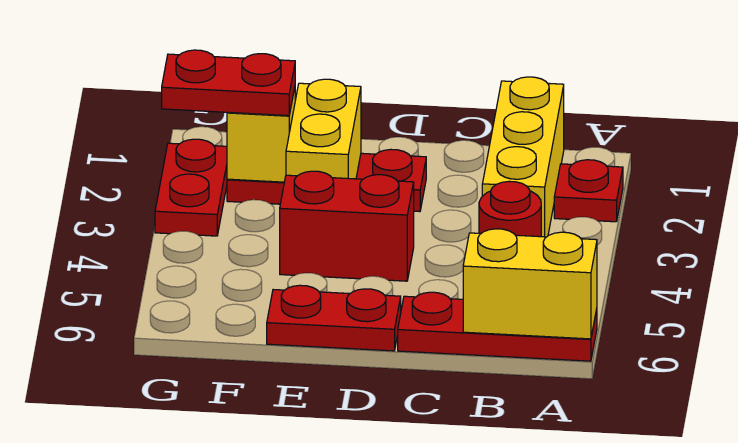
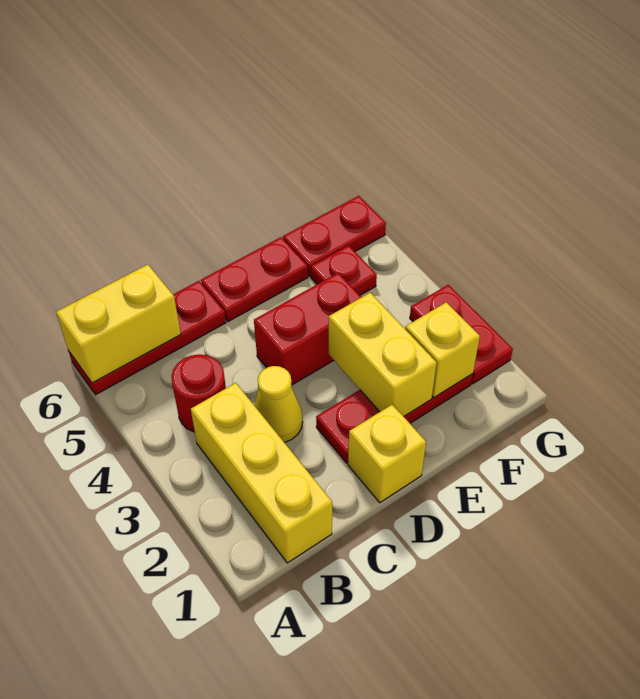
red plate A2 level 1 -> red plate F5 level 1
none -> yellow cone C3 level 1
none -> yellow brick D1 level 1
red plate F2:G2 level 3 -> red plate F6:G6 level 1

